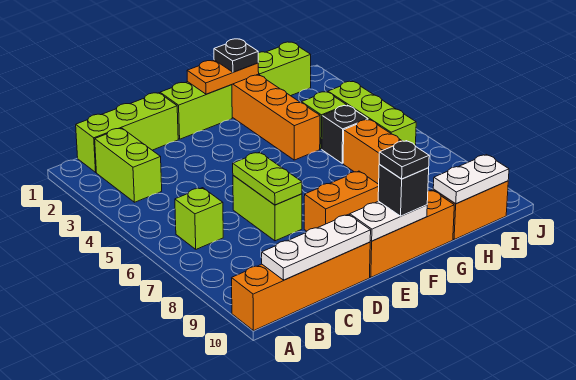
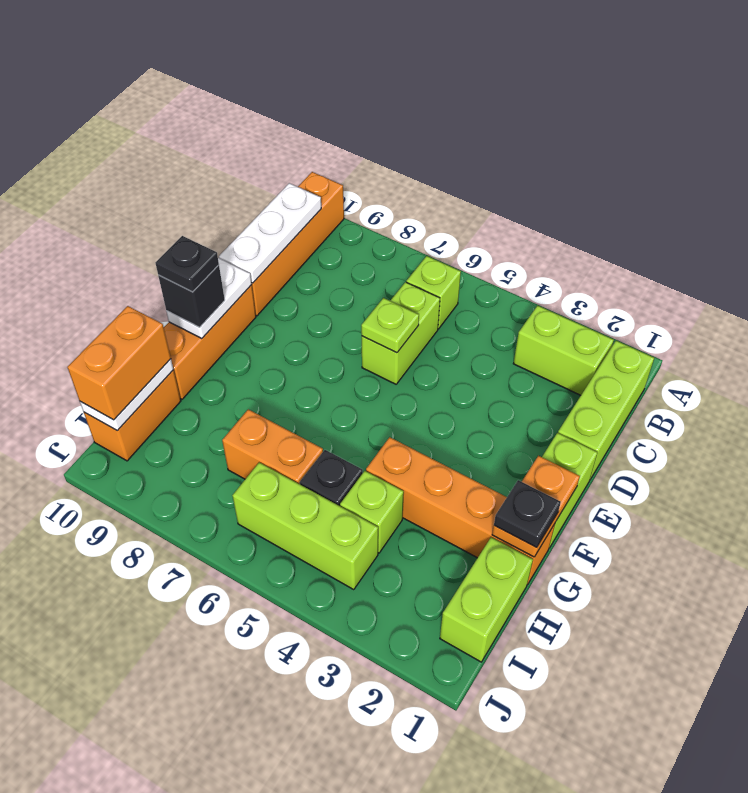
lime brick D6:D7 level 1 -> lime brick C6:D6 level 1
lime plate D6:D7 level 2 -> lime plate D6 level 2
orange brick E8:F8 level 1 -> orange brick H10:I10 level 3

